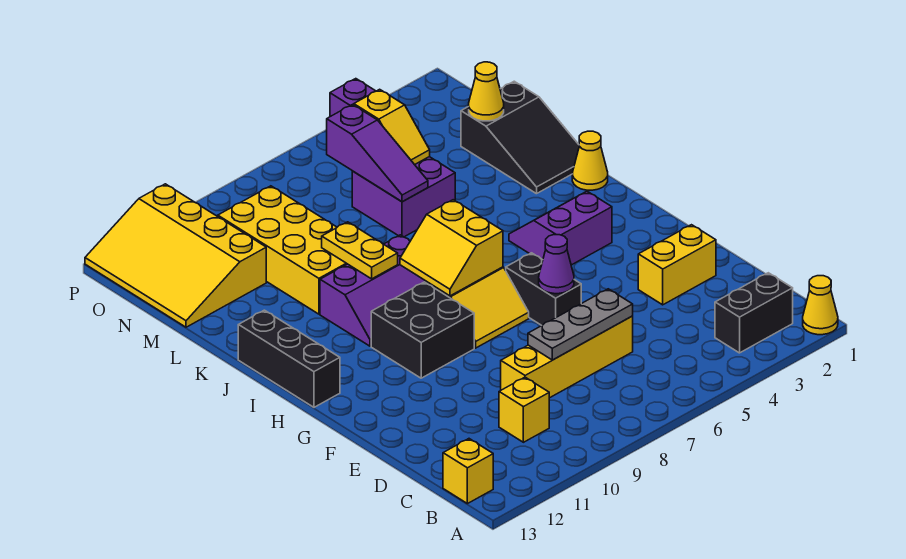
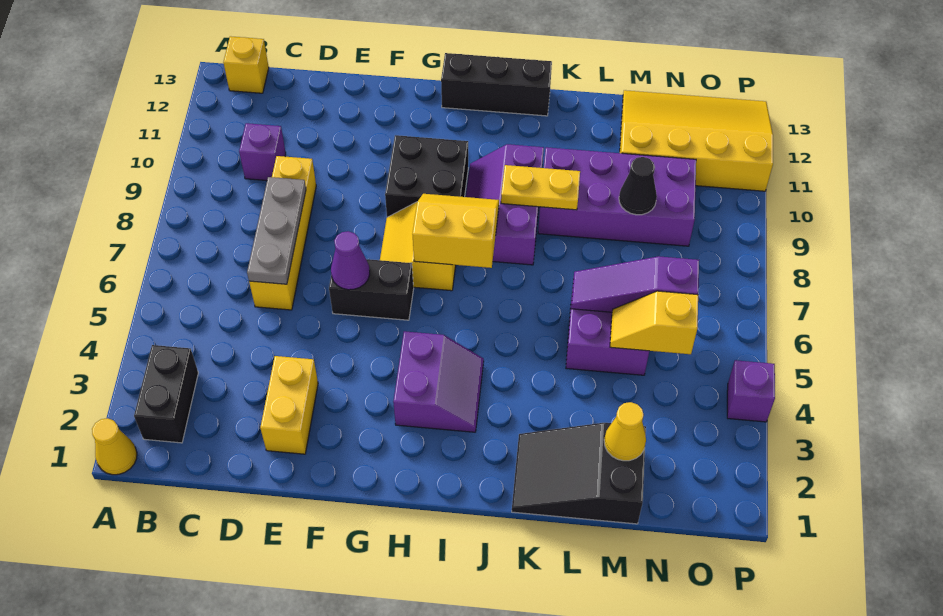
yellow brick C10 level 1 -> purple brick C10 level 1
yellow cone J1 level 1 -> none
yellow brick K9:N10 level 1 -> purple brick K9:N10 level 1
none -> black cone M9 level 2

